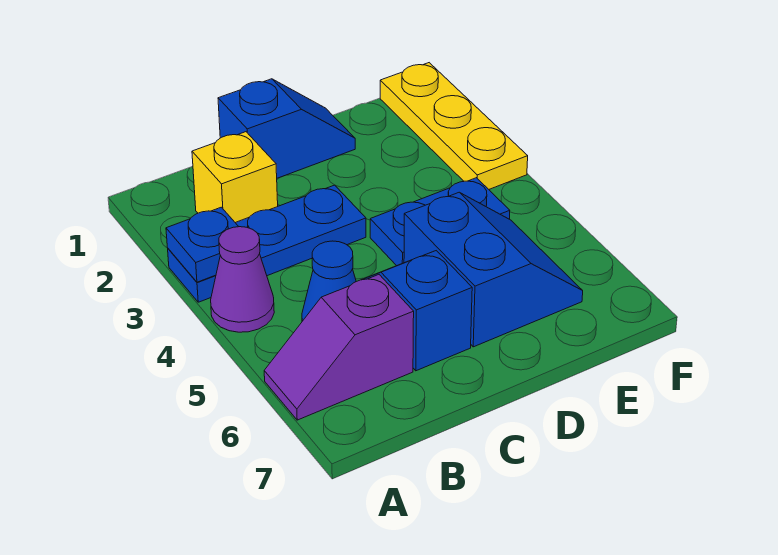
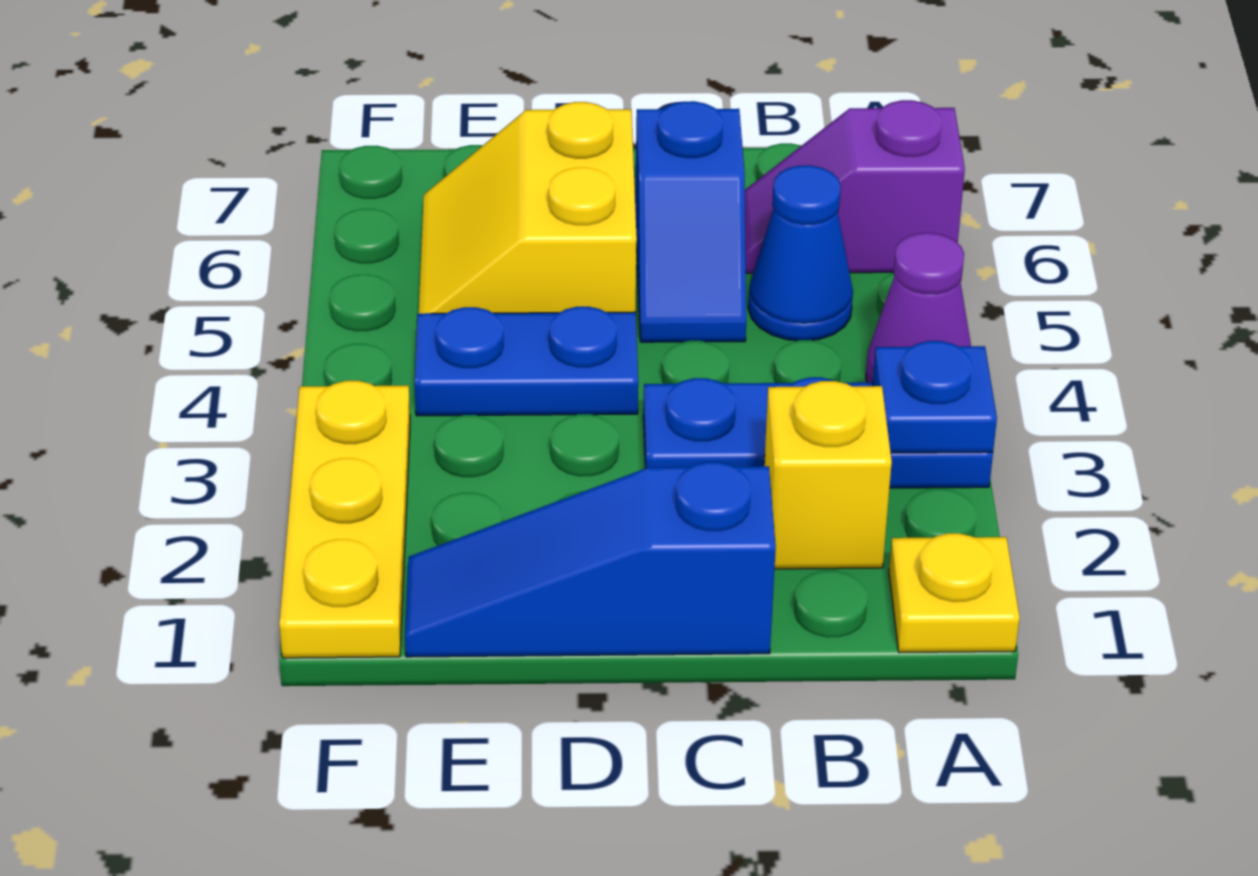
none -> yellow plate A1 level 1
purple slope A6:B6 level 1 top B -> purple slope A6:B6 level 1 top A
blue slope C1:D1 level 1 top C -> blue slope C1:E1 level 1 top C
blue slope D5:E6 level 1 top D -> yellow slope D5:E6 level 1 top D

